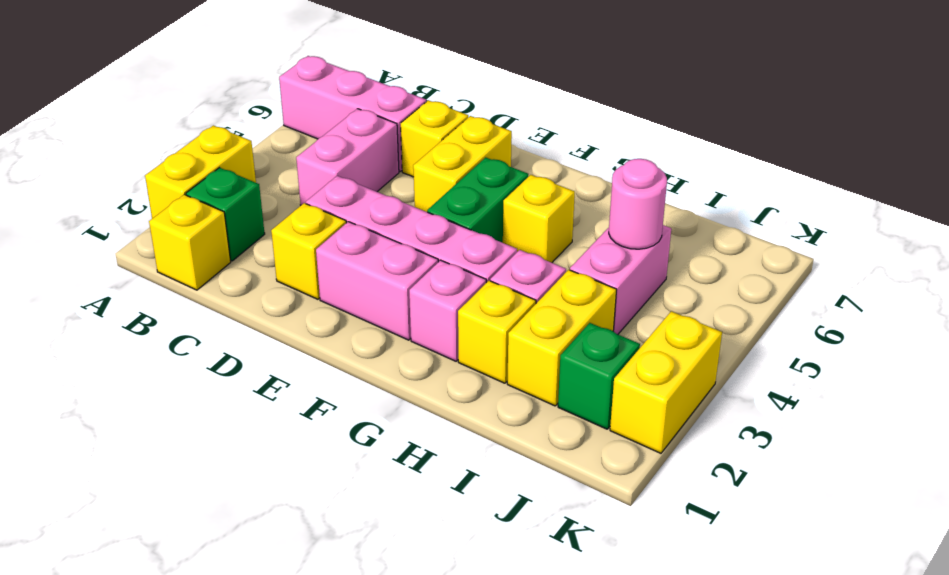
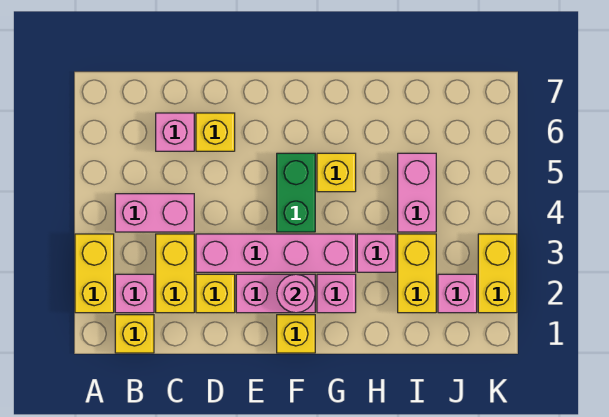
pink brick A6:C6 level 1 -> pink brick C6 level 1
green brick B2 level 1 -> pink brick B2 level 1
pink brick C4:C5 level 1 -> pink brick B4:C4 level 1
yellow brick E5:E6 level 1 -> yellow brick C2:C3 level 1
yellow brick H2 level 1 -> yellow brick F1 level 1
pink round brick I5 level 2 -> pink round brick F2 level 2
green brick J2 level 1 -> pink brick J2 level 1

